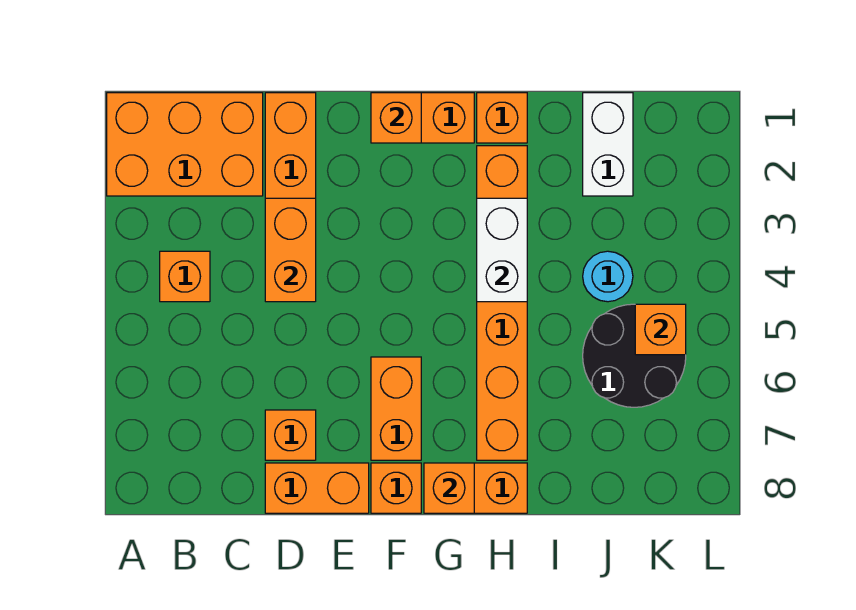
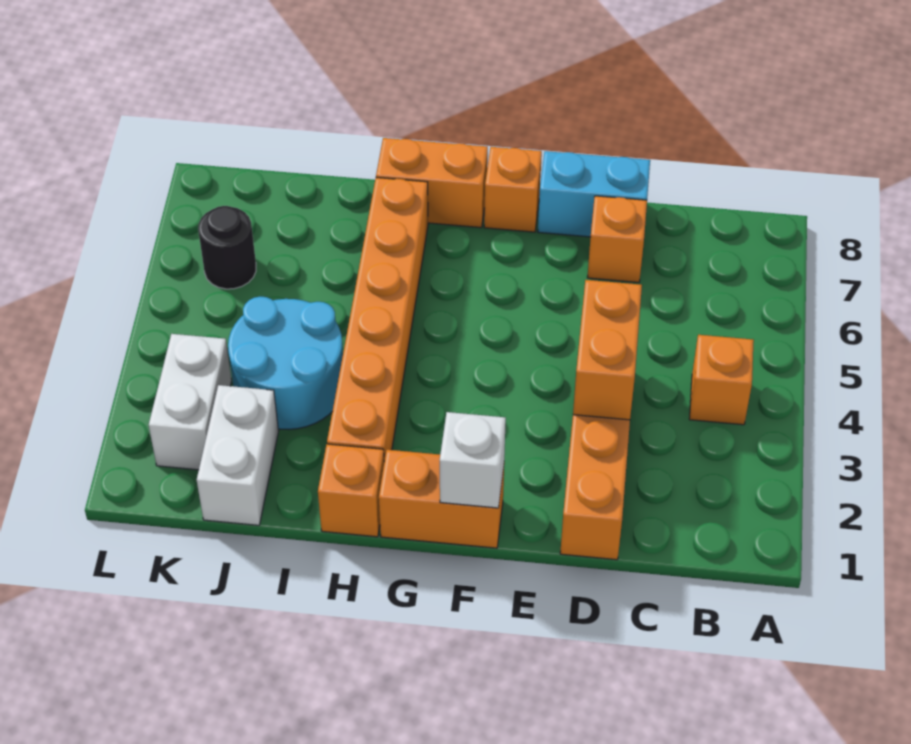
orange brick A1:C2 level 1 -> none
orange brick D8:E8 level 1 -> cyan brick D8:E8 level 1
orange brick F1 level 2 -> white brick F1 level 2
orange brick F6:F7 level 1 -> none
orange brick G8 level 2 -> none
white brick H3:H4 level 2 -> white brick K2:K3 level 1
cyan round brick J4 level 1 -> cyan round brick I3:J4 level 1
black round brick J5:K6 level 1 -> black round brick K6 level 1
orange brick K5 level 2 -> none

